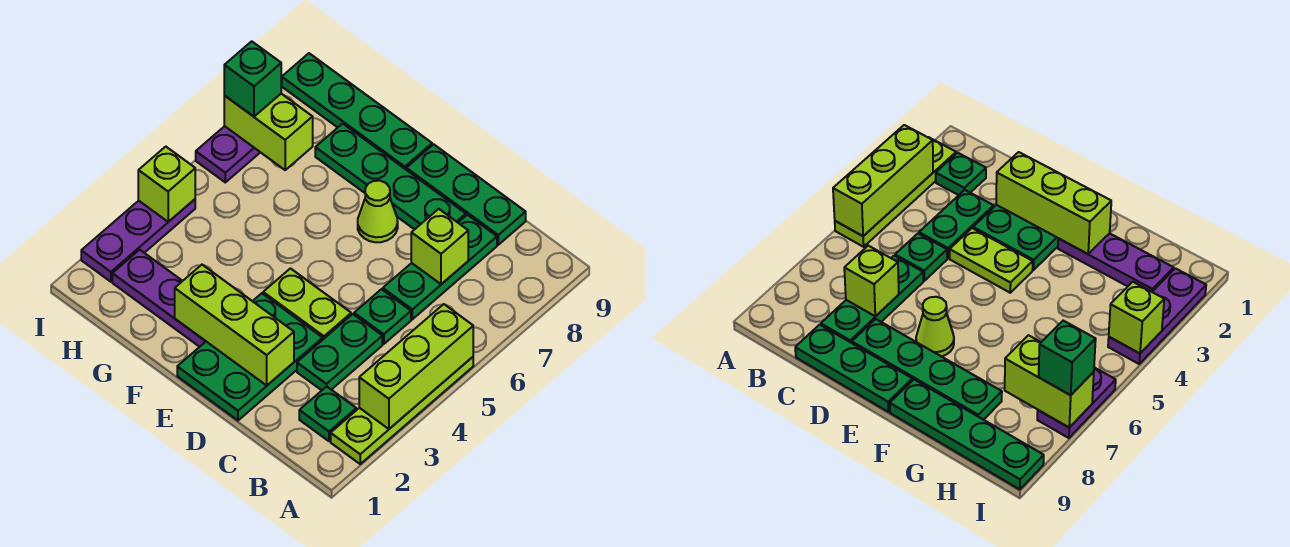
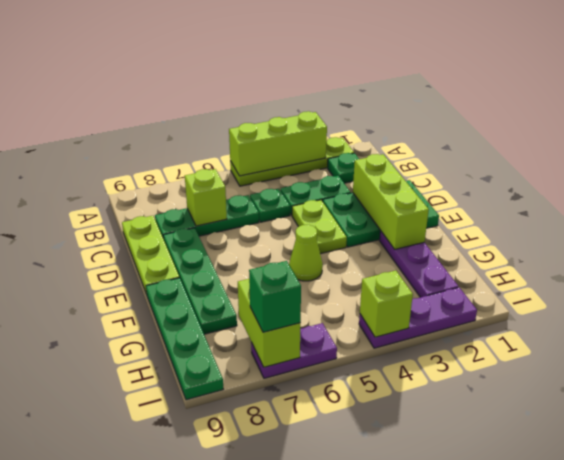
green plate C9:E9 level 1 -> lime plate C9:E9 level 1
lime cone E7 level 1 -> lime cone F5 level 1

